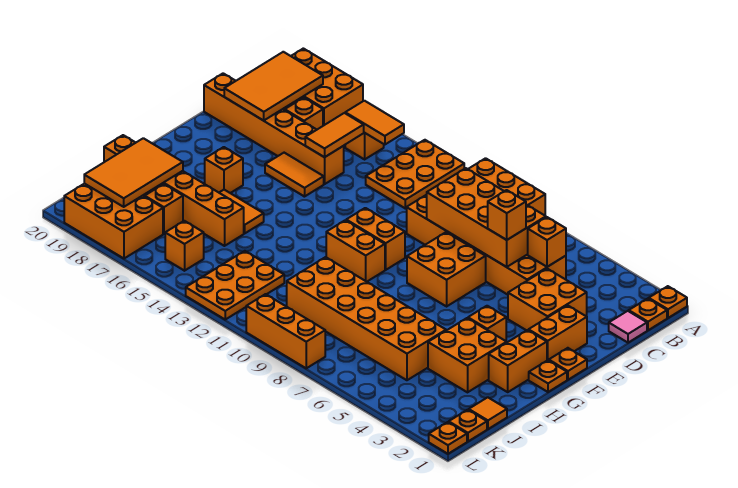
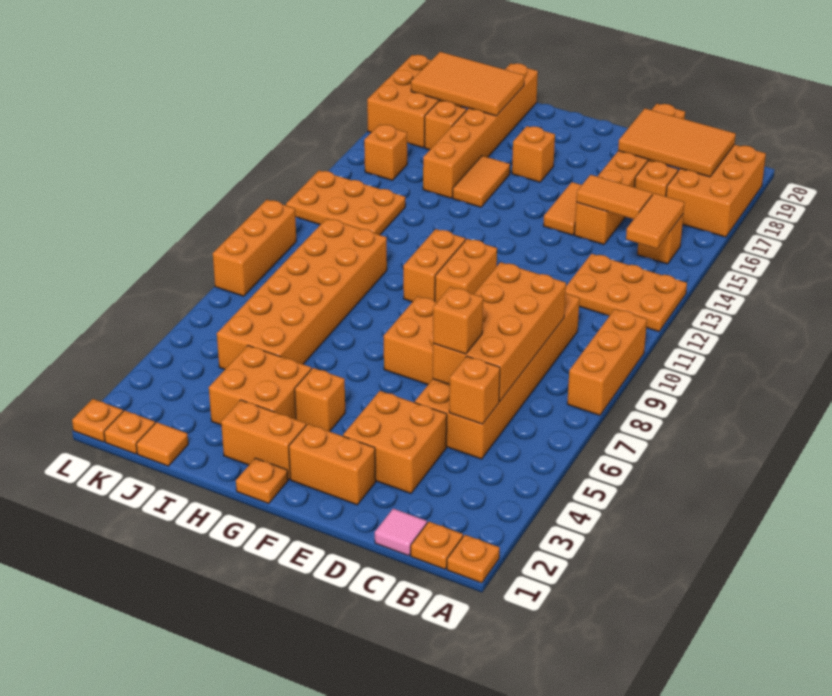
orange plate F1 level 1 -> none

